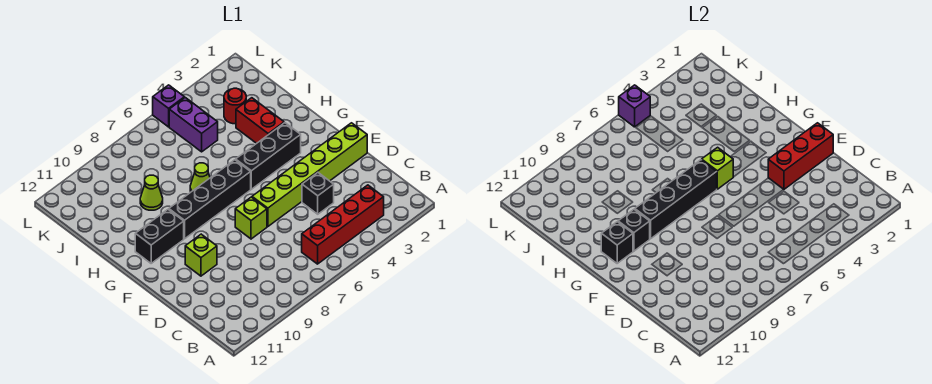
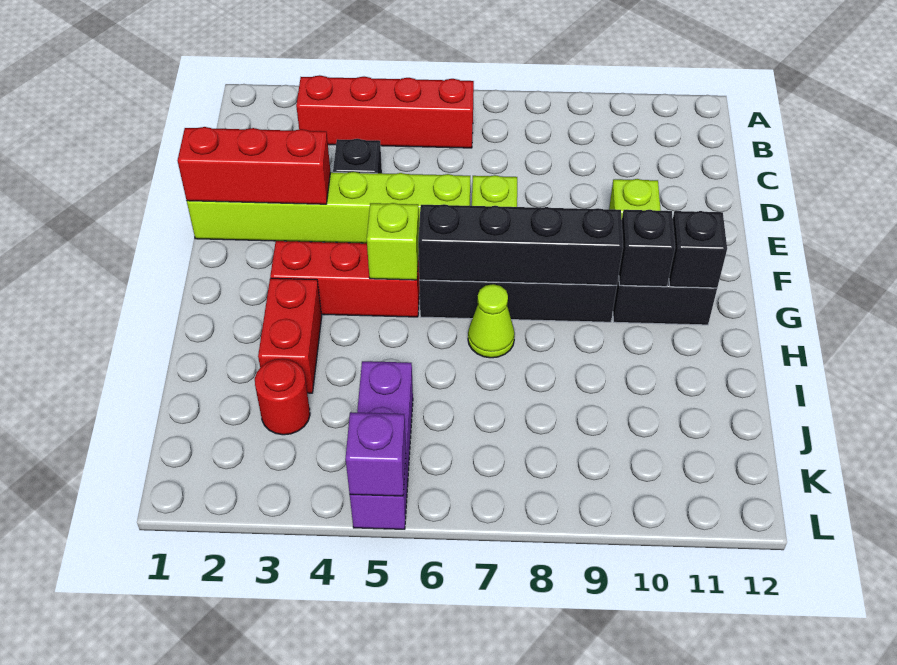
black brick G3:G5 level 1 -> red brick G3:G5 level 1
lime cone I9 level 1 -> none

